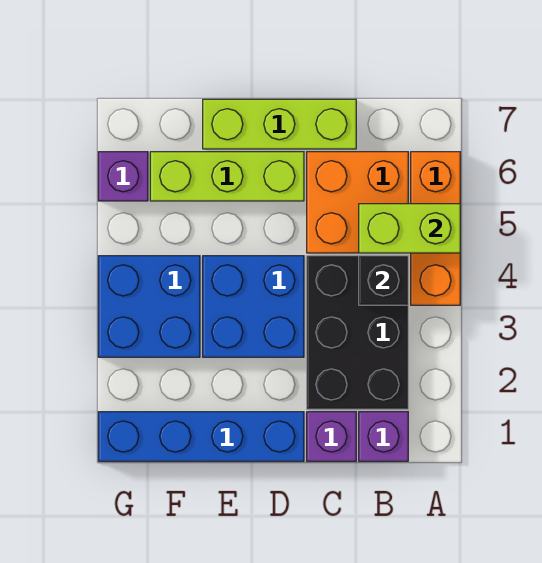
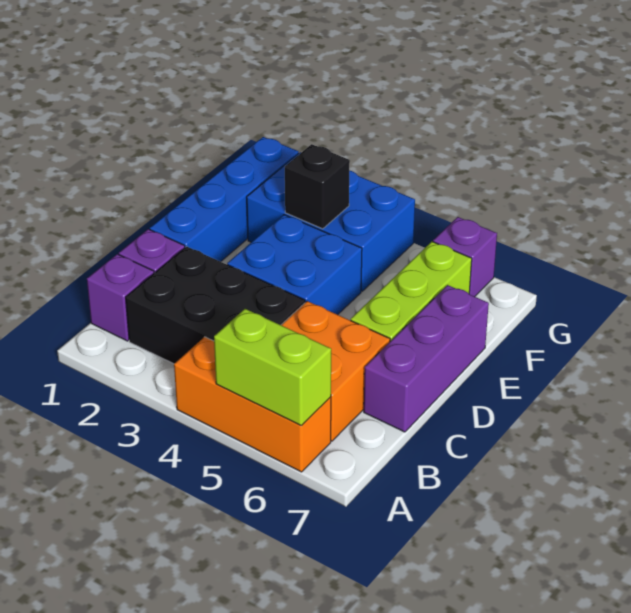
lime brick A5:B5 level 2 -> lime brick A5:A6 level 2
black brick B4 level 2 -> black brick F3 level 2
lime brick C7:E7 level 1 -> purple brick C7:E7 level 1
blue brick F3:G4 level 1 -> blue brick F2:G4 level 1

